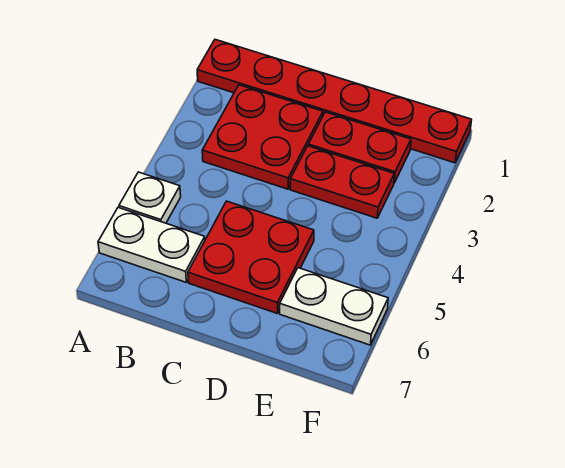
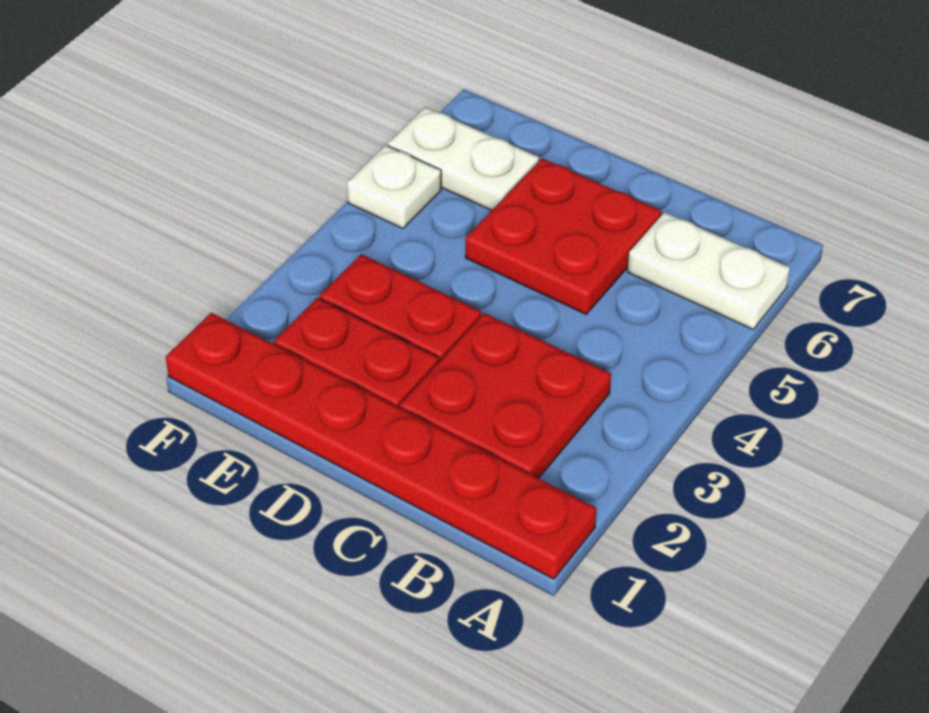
white plate A5 level 1 -> white plate F5 level 1

